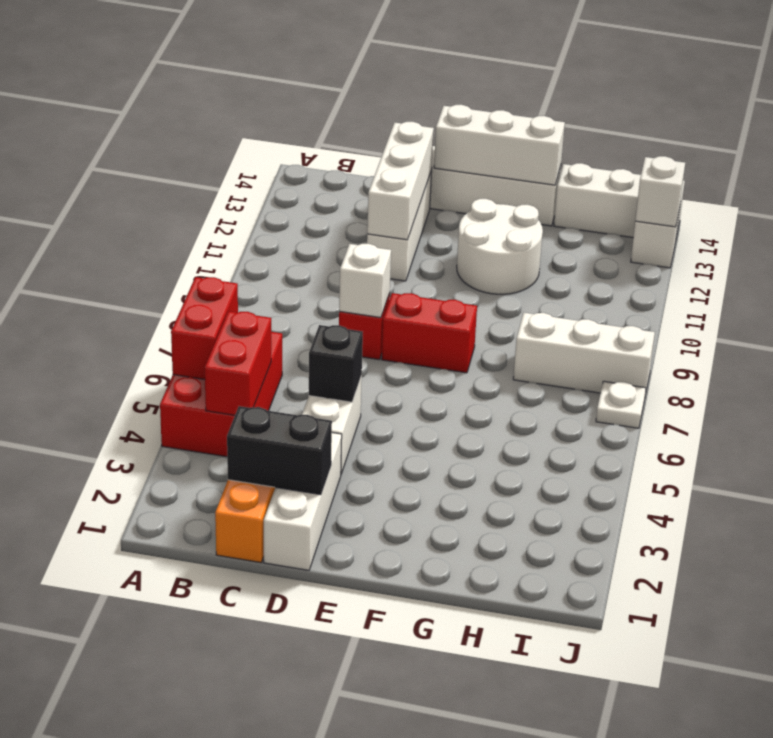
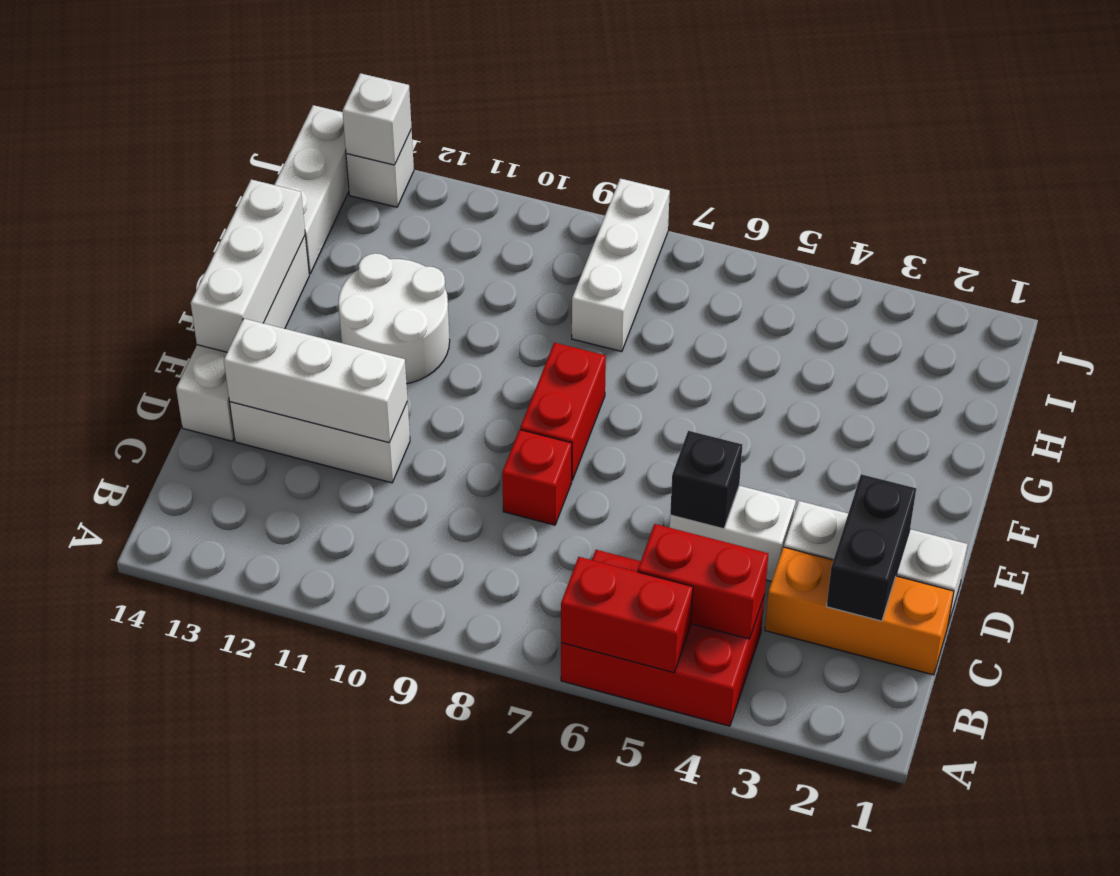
white brick D8 level 2 -> none
white plate J7 level 1 -> none

